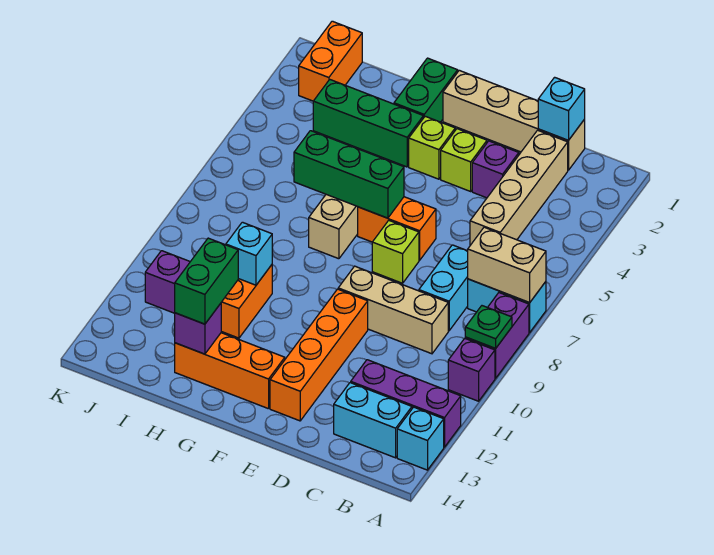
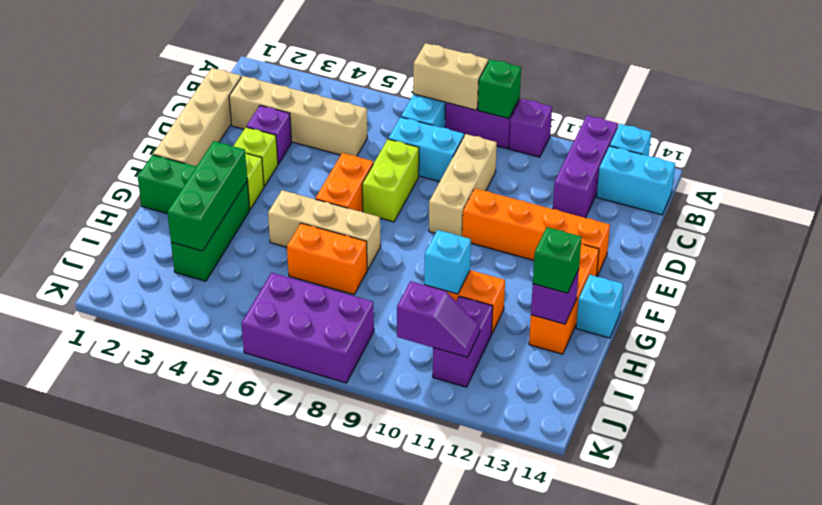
tan brick A7:B7 level 2 -> tan brick A7:A8 level 2
green plate A9 level 2 -> green brick A9 level 2
cyan brick B13:C13 level 1 -> cyan brick B13:B14 level 1
cyan brick C1 level 2 -> cyan brick G14 level 1
lime brick E7 level 1 -> lime brick D7:E7 level 1
green brick F6:H6 level 2 -> green brick G3:I3 level 2
green brick H12:H13 level 3 -> green brick H13 level 3
orange brick J1:J2 level 1 -> orange brick H6:H7 level 1
none -> purple brick J6:K8 level 1
none -> purple slope J10:J11 level 2 top 10

